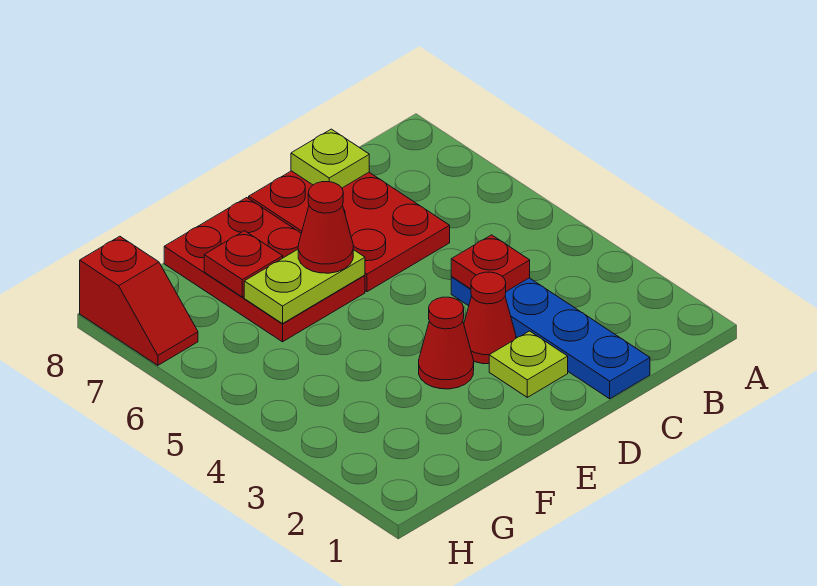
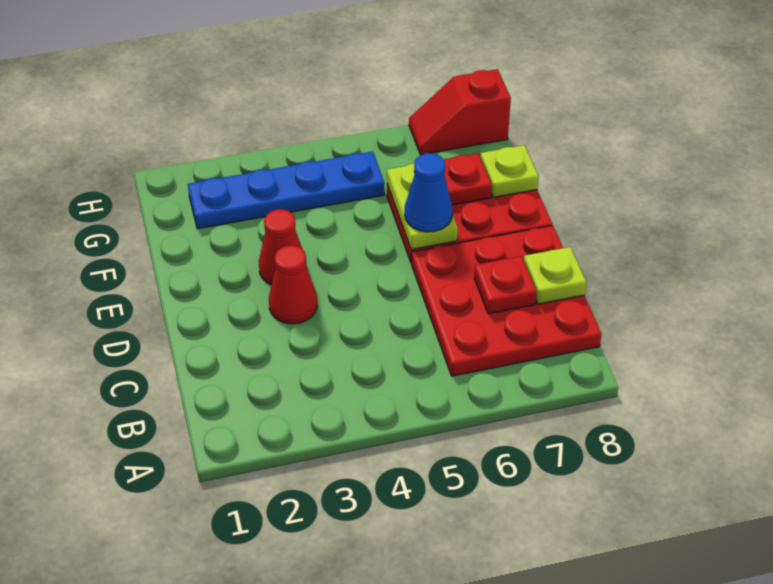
blue plate C1:C4 level 1 -> blue plate G2:G5 level 1
red plate C4 level 2 -> red plate C7 level 2
red plate C6:D8 level 1 -> red plate B6:D8 level 1
lime plate D2 level 1 -> lime plate F8 level 2
red cone E6 level 3 -> blue cone E6 level 3

